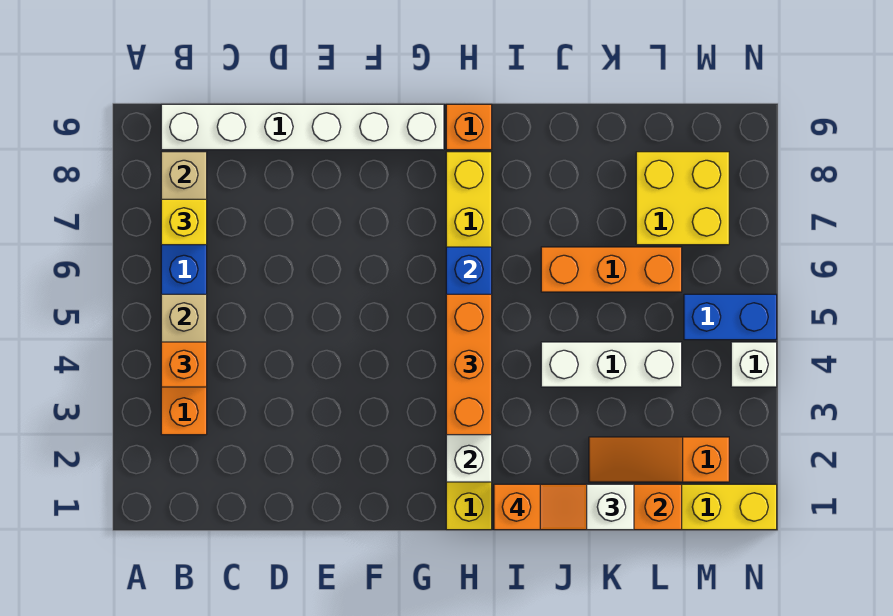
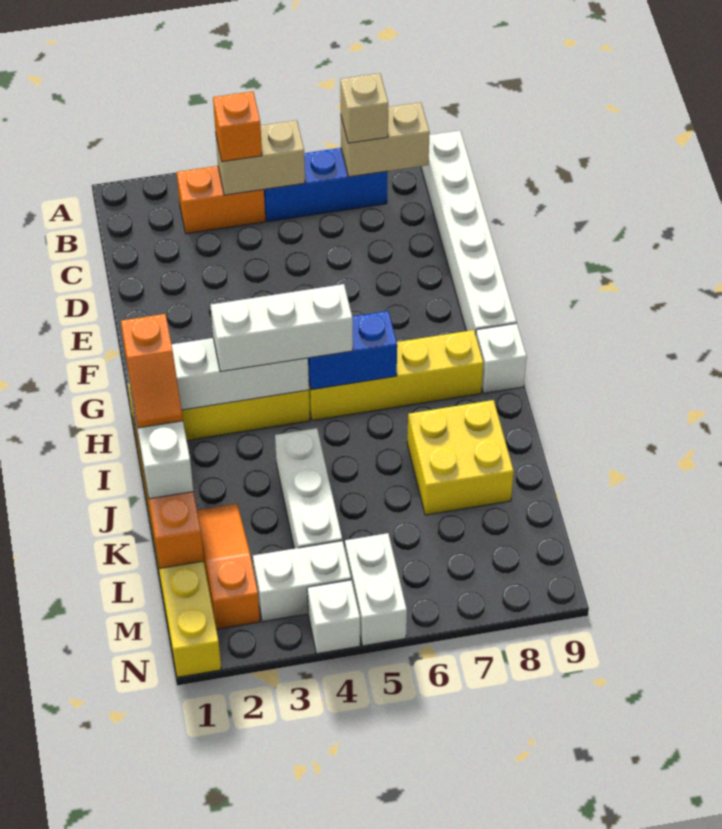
yellow brick B7 level 3 -> tan brick B7 level 3
orange brick H3:H5 level 3 -> white brick H3:H5 level 3
orange brick H9 level 1 -> white brick H9 level 1
orange brick J6:L6 level 1 -> none
yellow brick L7:M8 level 1 -> yellow brick J7:K8 level 1
none -> white brick M3:M4 level 1
blue brick M5:N5 level 1 -> white brick M5:N5 level 1

